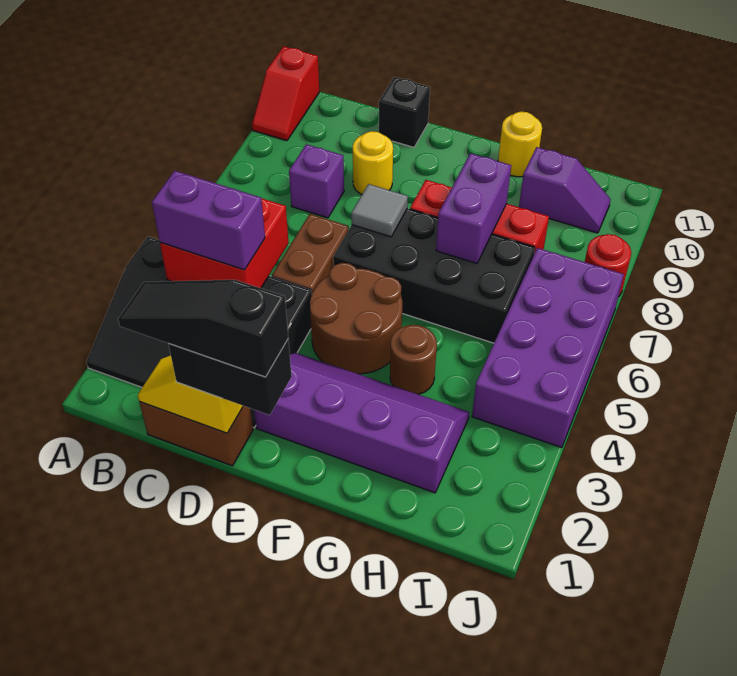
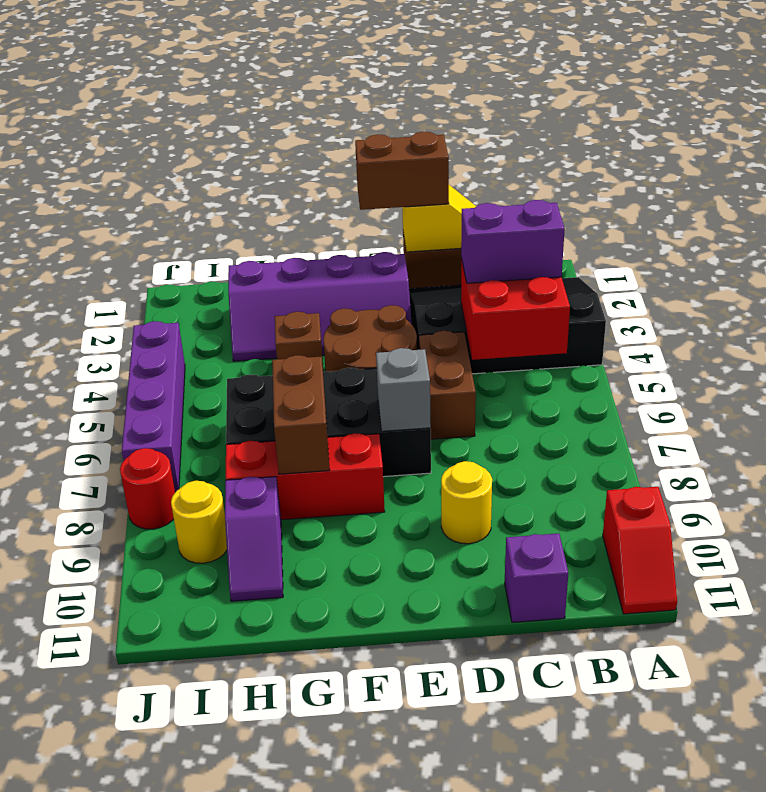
red slope A10:A11 level 1 top 11 -> red slope A10:A11 level 1 top 10
black slope C1:E1 level 4 top E -> none
purple brick C8 level 1 -> purple brick C11 level 1
black brick D1:E1 level 3 -> brown brick D1:E1 level 3
black brick D11 level 1 -> none
grey tile E7 level 2 -> grey brick E7 level 2
brown round brick G4 level 1 -> brown brick G4 level 1
purple brick G7:G8 level 2 -> brown brick G7:G8 level 2
yellow round brick G11 level 1 -> yellow round brick I9 level 1
purple slope H10:I10 level 1 top H -> purple slope H9:H10 level 1 top 9
purple brick I4:J7 level 1 -> purple brick J4:J7 level 1

